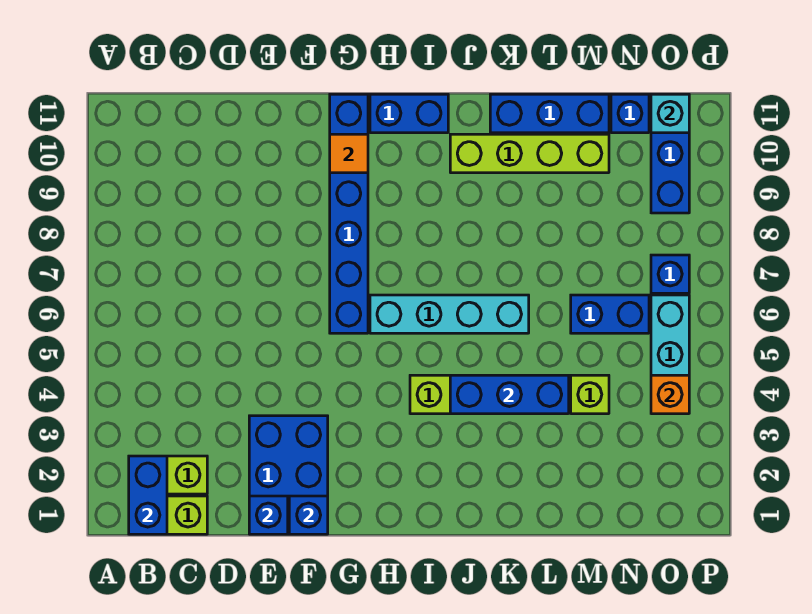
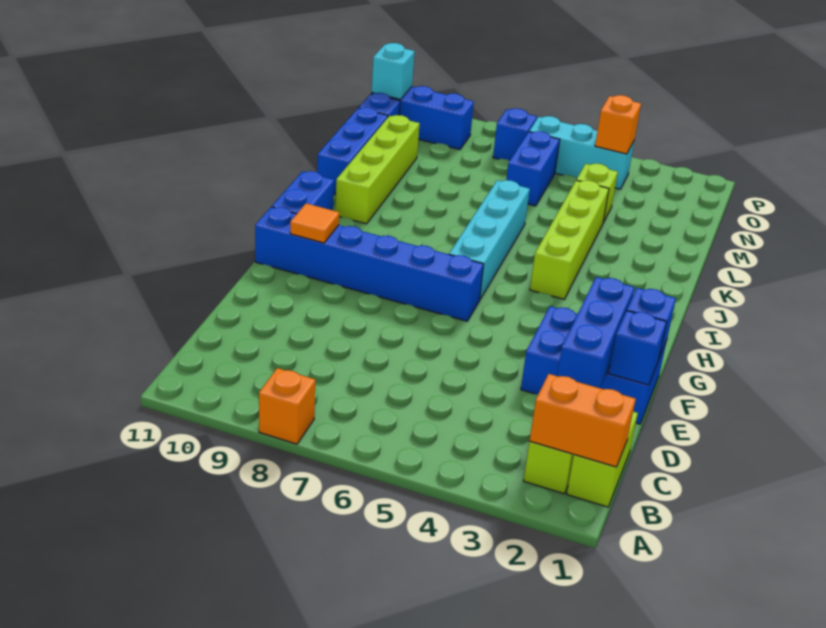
none -> orange brick A8 level 1
blue brick B1:B2 level 2 -> orange brick B1:B2 level 2
blue brick J4:L4 level 2 -> blue brick D2:F2 level 2

